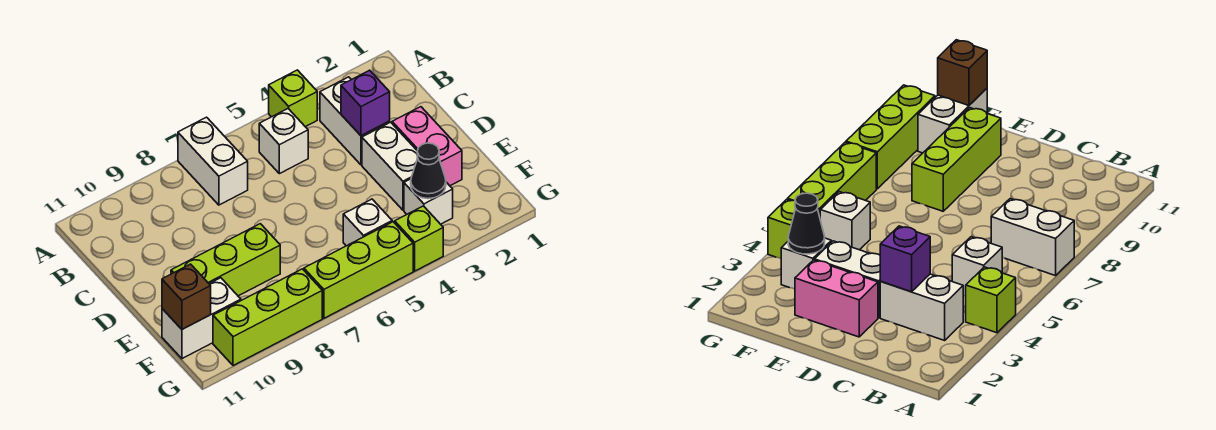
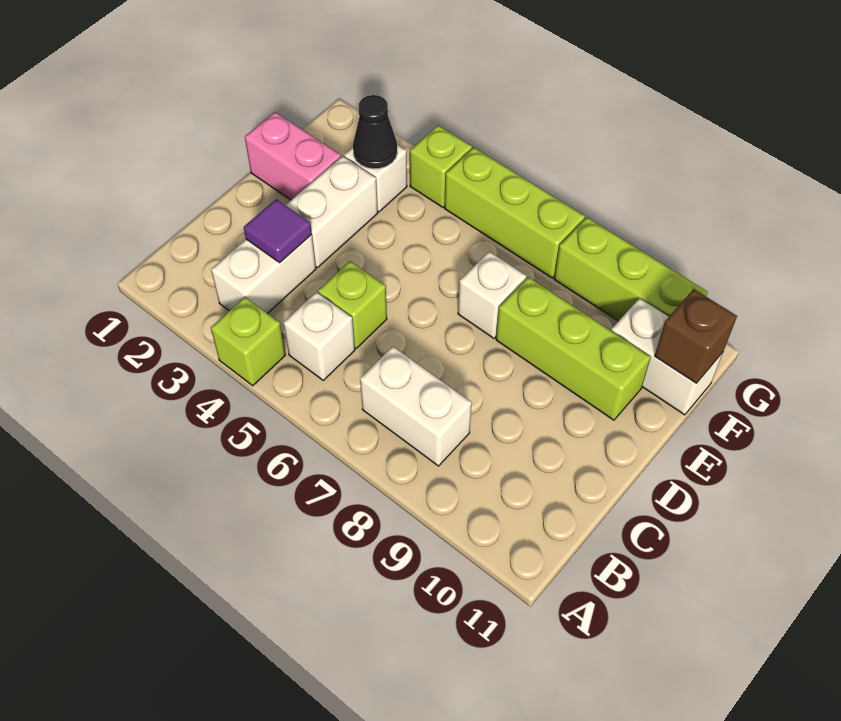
white brick A7:B7 level 1 -> white brick B7:B8 level 1
purple brick C3 level 2 -> purple tile C3 level 2
none -> lime brick C5 level 1
pink brick D2:E2 level 1 -> pink brick E1:E2 level 1
white brick F5 level 1 -> white brick E7 level 1

